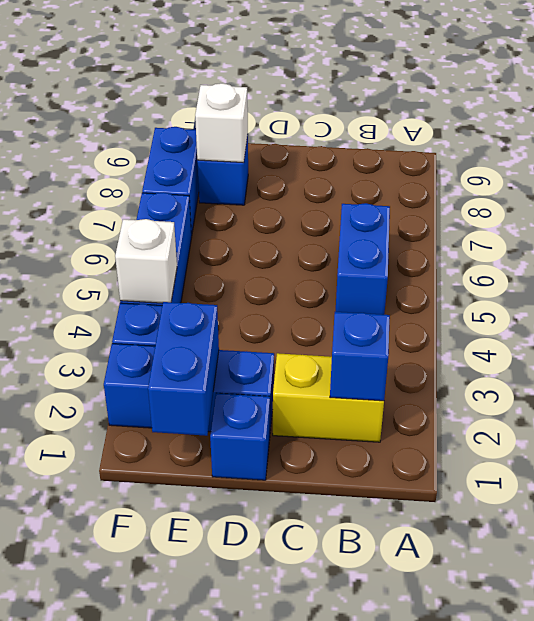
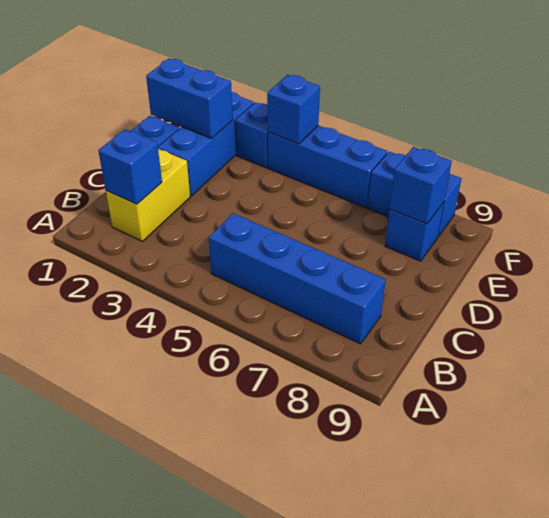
blue brick B5:B6 level 1 -> blue brick B5:B8 level 1
white brick E8 level 2 -> blue brick E8 level 2
white brick F4 level 2 -> blue brick F4 level 2

